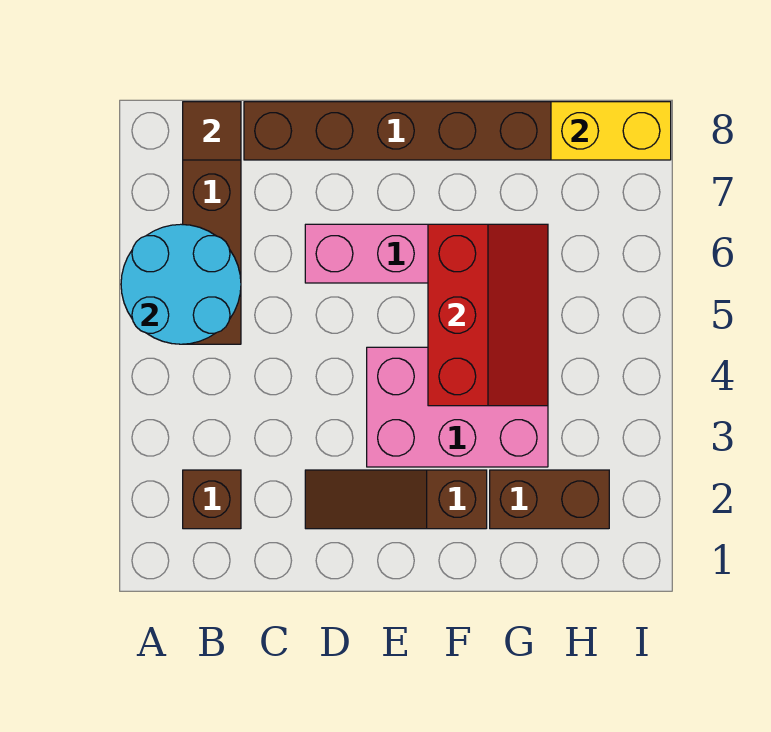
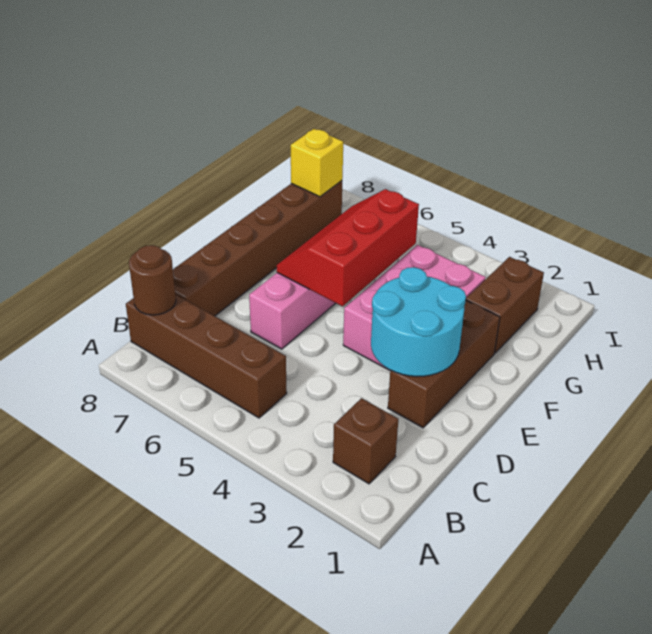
cyan round brick A5:B6 level 2 -> cyan round brick D2:E3 level 2
brown tile B8 level 2 -> brown round brick B8 level 2
brown slope D2:F2 level 1 top F -> brown brick D2:F2 level 1
red slope F4:G6 level 2 top F -> red slope E5:G6 level 2 top 5
yellow brick H8:I8 level 2 -> yellow brick H8 level 2

